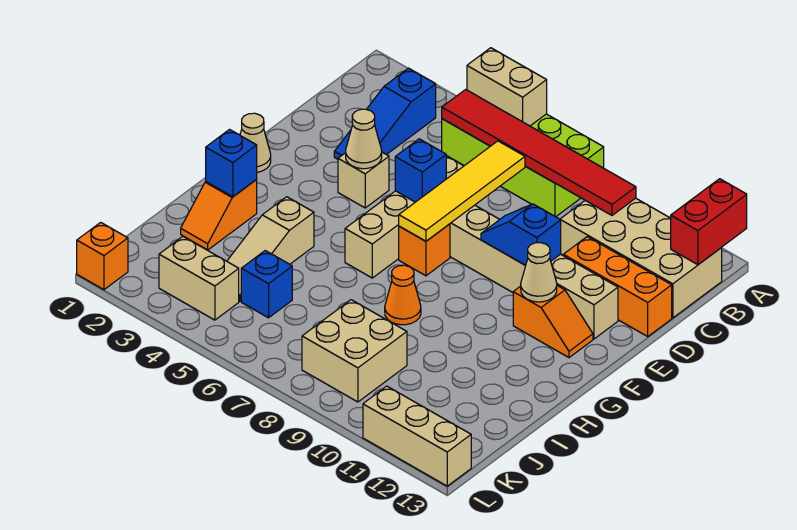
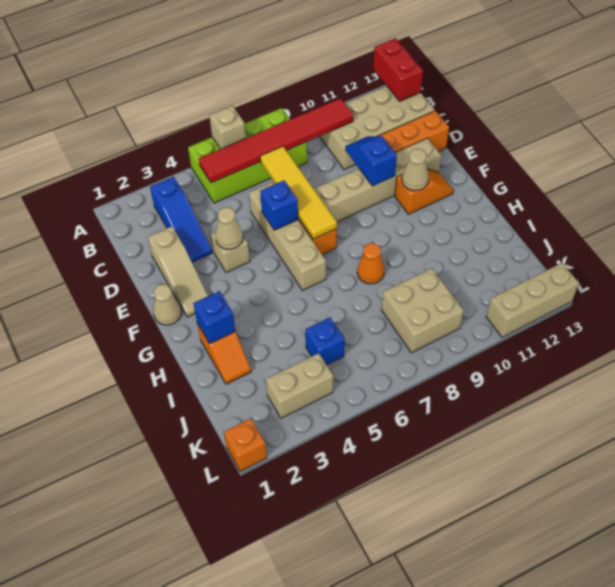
tan brick A5:A6 level 2 -> tan brick A6 level 2
blue slope E9:E10 level 2 top 10 -> blue slope D10:E10 level 2 top E
tan slope H4:J4 level 1 top H -> tan slope D2:F2 level 1 top D

